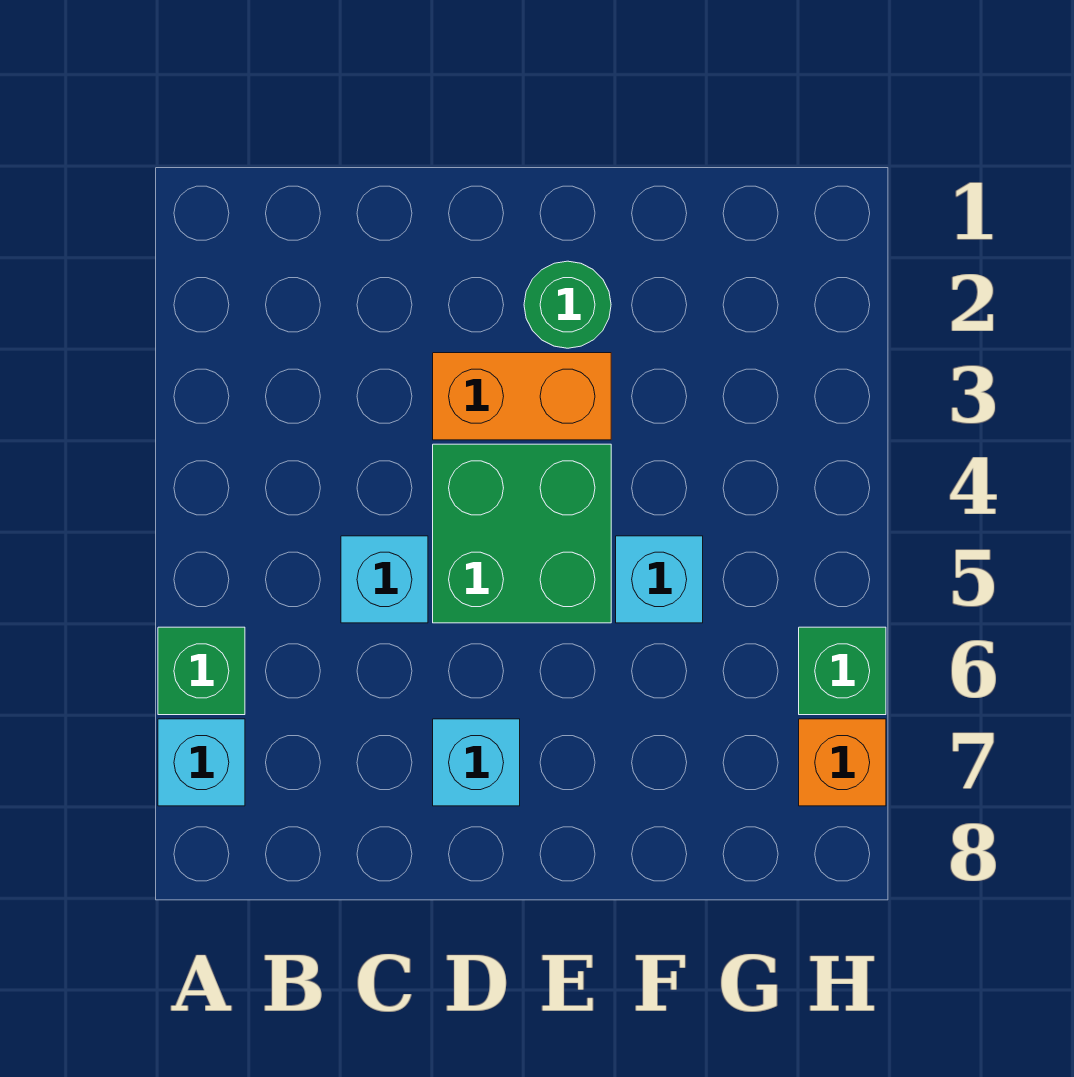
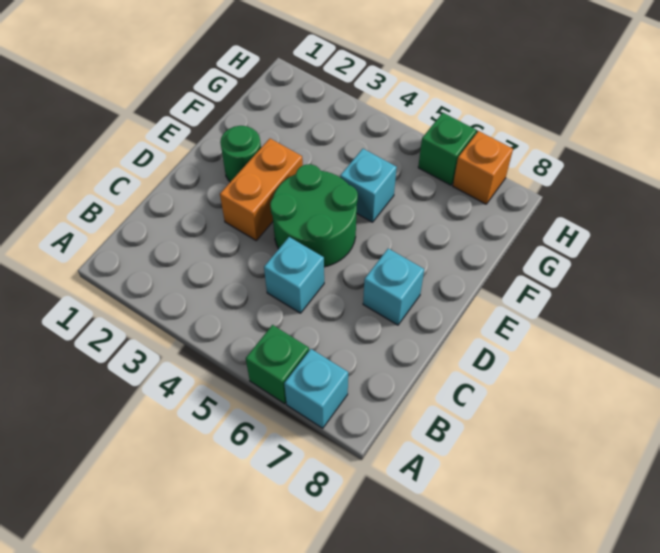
green brick D4:E5 level 1 -> green round brick D4:E5 level 1

